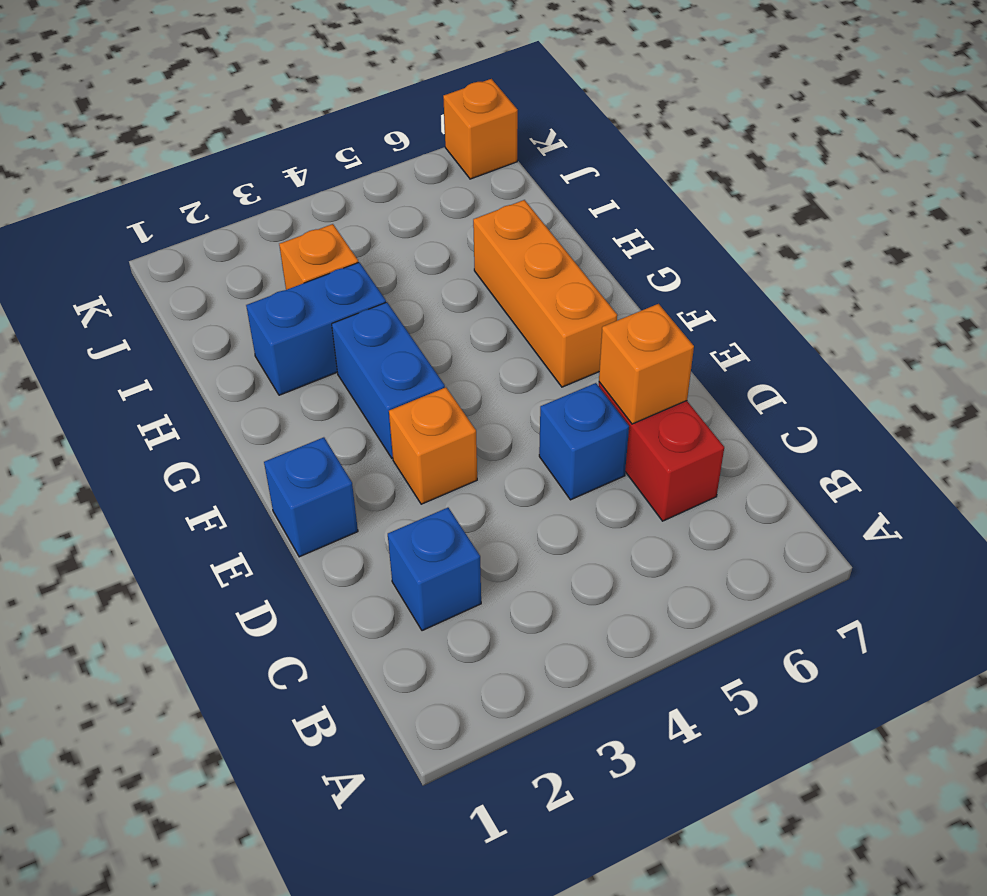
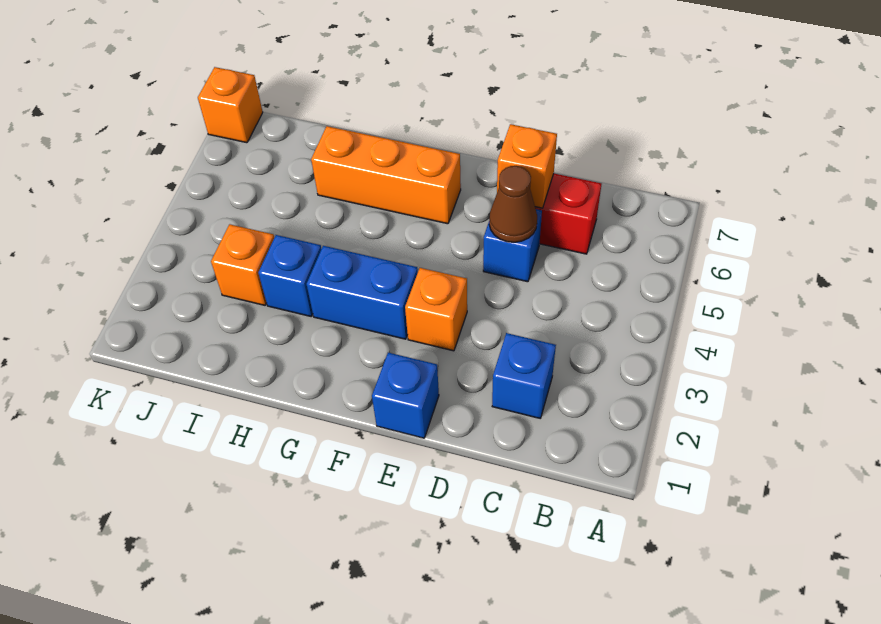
none -> brown cone D5 level 2
blue brick H2:H3 level 1 -> blue brick H3 level 1

